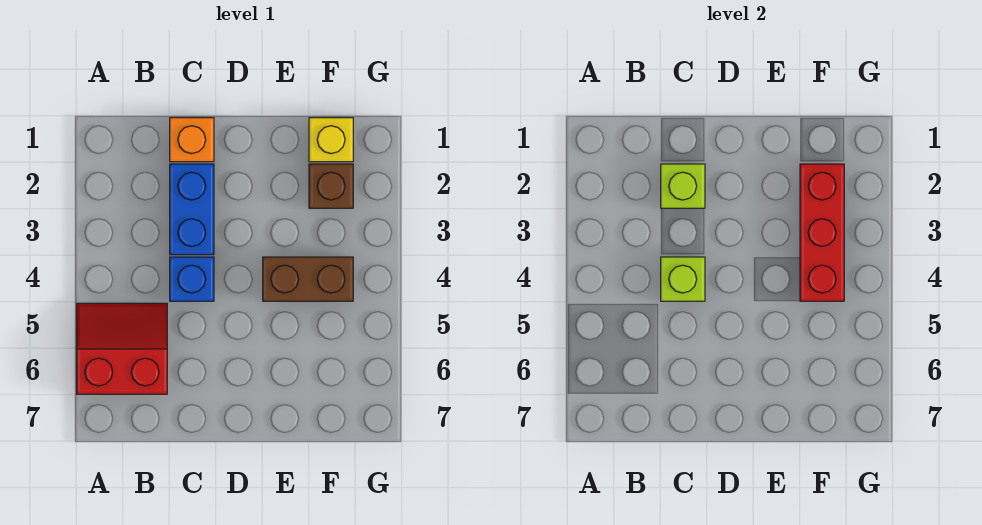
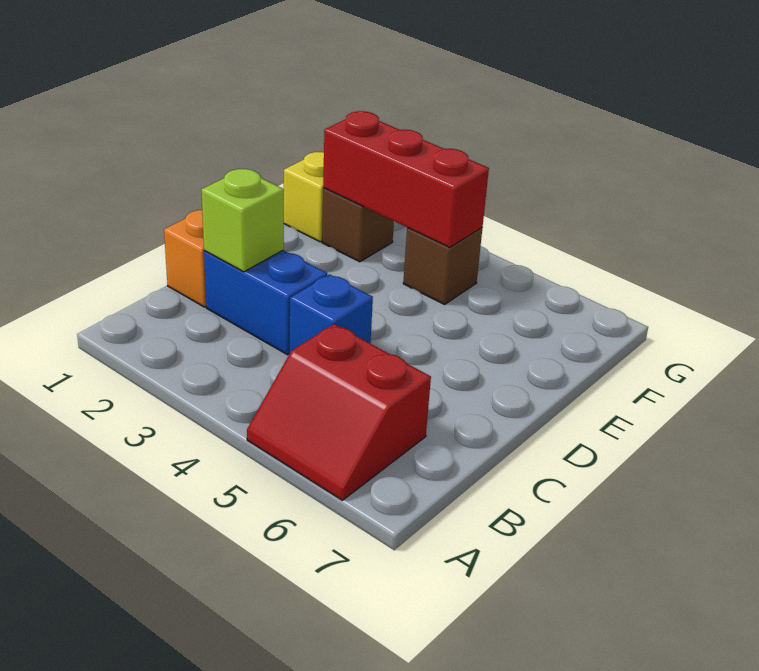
red slope A5:B6 level 1 top 6 -> red slope A5:B6 level 1 top B
lime brick C4 level 2 -> none
brown brick E4:F4 level 1 -> brown brick F4 level 1

